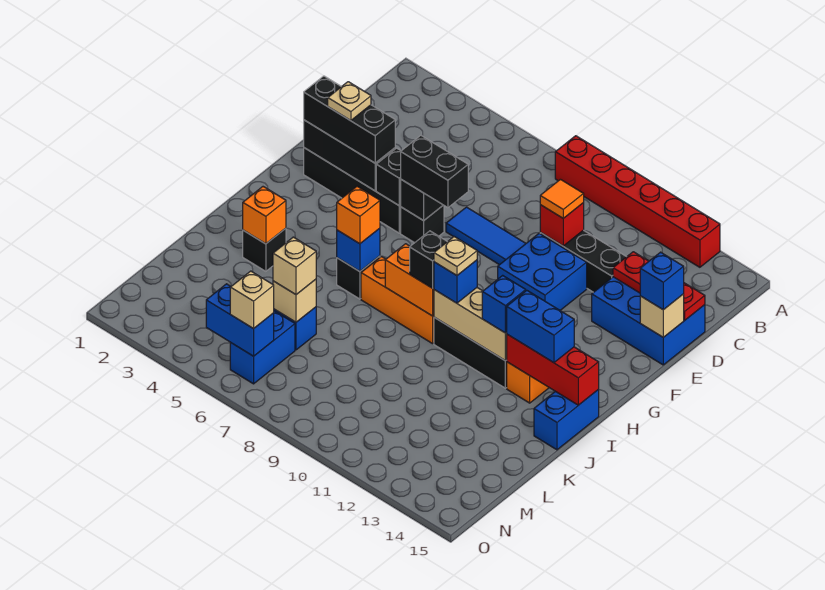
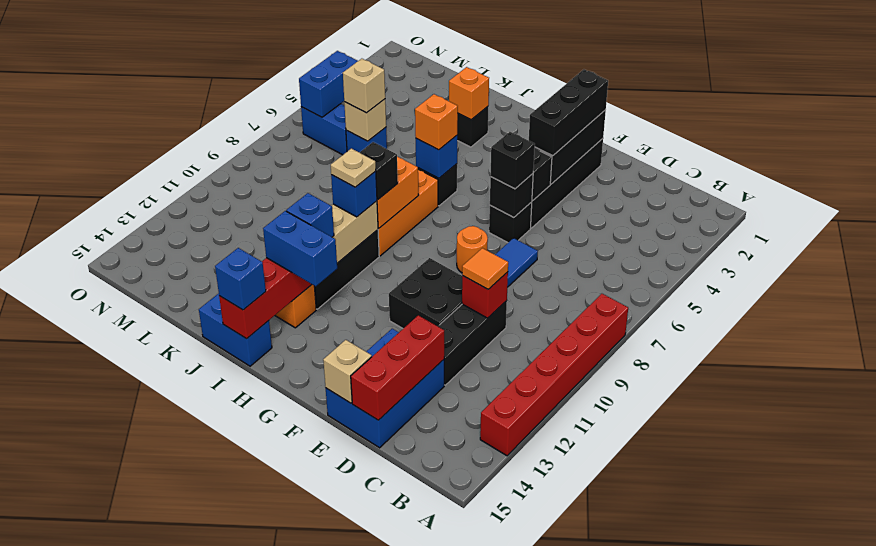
red plate D13:D15 level 2 -> red brick D13:D15 level 2
blue brick E10:F11 level 1 -> black brick E10:F11 level 1
blue brick E15 level 3 -> blue brick I15 level 3
tan plate F3 level 4 -> none
black brick F6:F7 level 3 -> black brick F6 level 3
none -> orange round brick F8 level 1
blue brick I13:I14 level 3 -> blue brick H13:I13 level 3
tan brick N6 level 3 -> none

